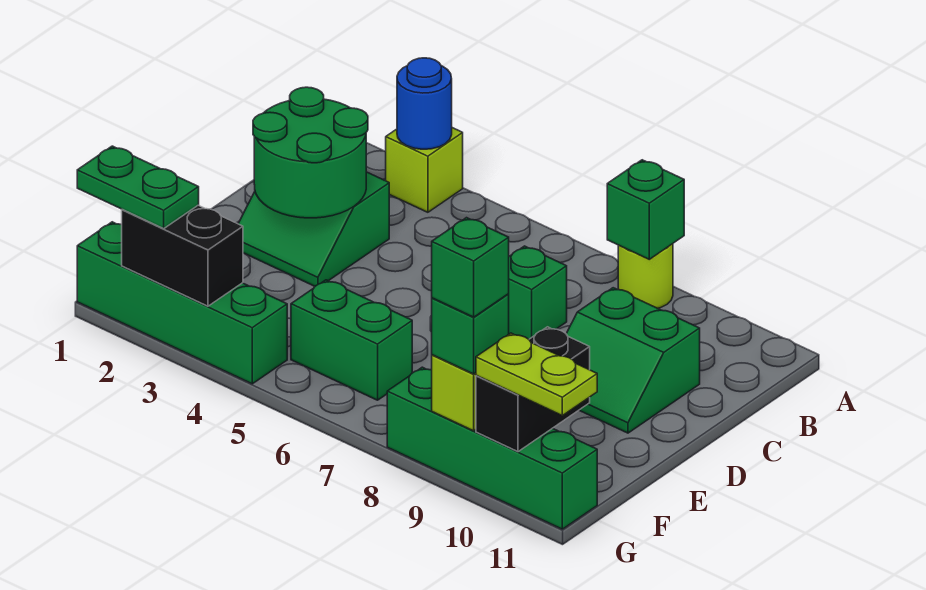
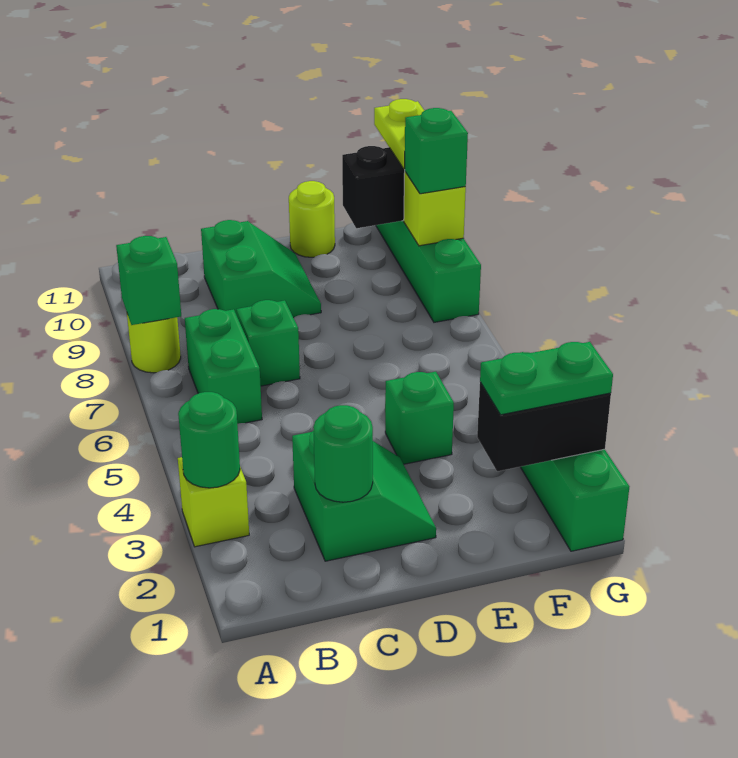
blue round brick A3 level 2 -> green round brick A3 level 2
green round brick C2:D3 level 2 -> green round brick C2 level 2
none -> lime round brick E11 level 1
green brick F5:F6 level 1 -> green brick B6:B7 level 1
green plate G1:G2 level 3 -> green plate F2:G2 level 3
black brick G2:G3 level 2 -> black brick F2:G2 level 2
green brick G9 level 4 -> green brick E4 level 1

